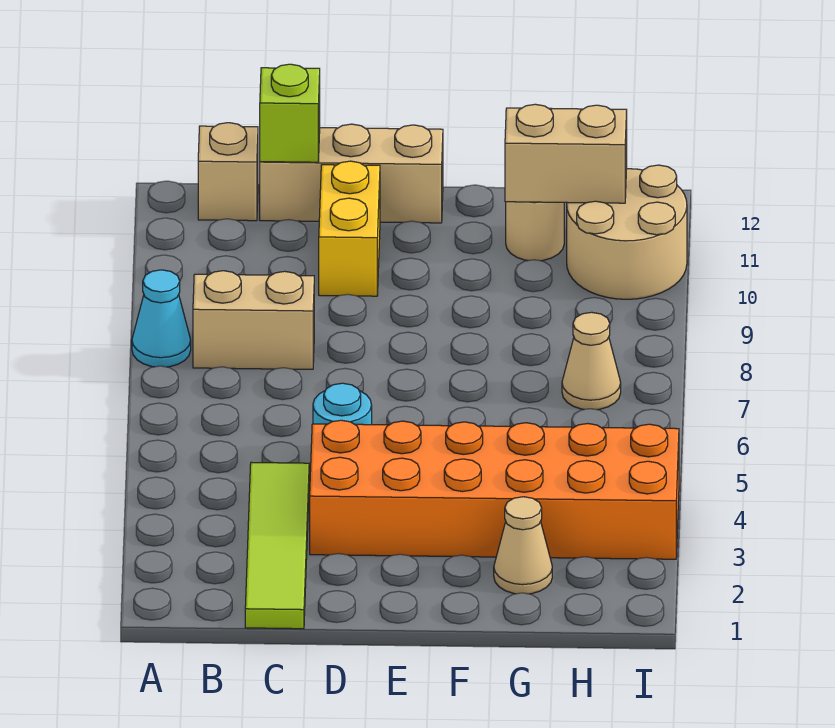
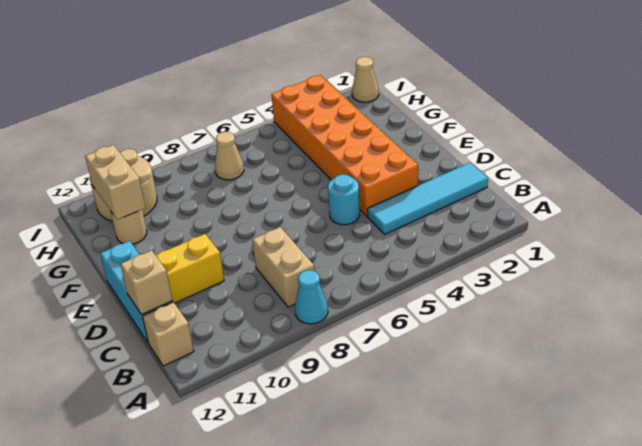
lime tile C1:C4 level 1 -> cyan tile C1:C4 level 1
tan brick C12:E12 level 1 -> cyan brick C12:E12 level 1
lime brick C12 level 2 -> tan brick C12 level 2
tan cone G2 level 1 -> tan cone I1 level 1

